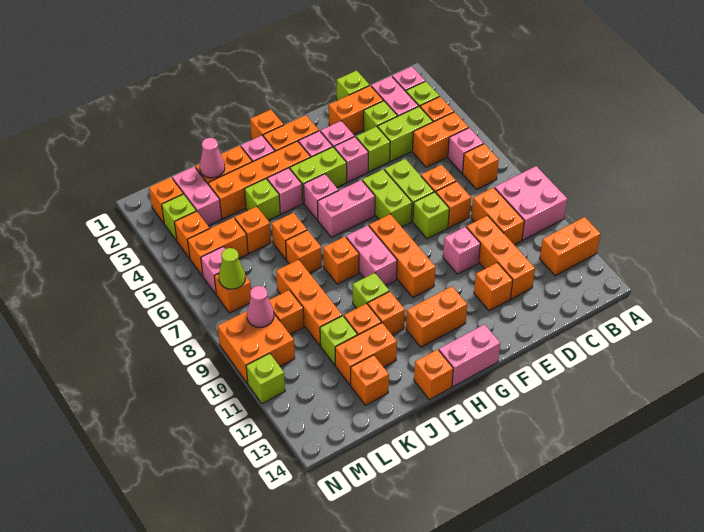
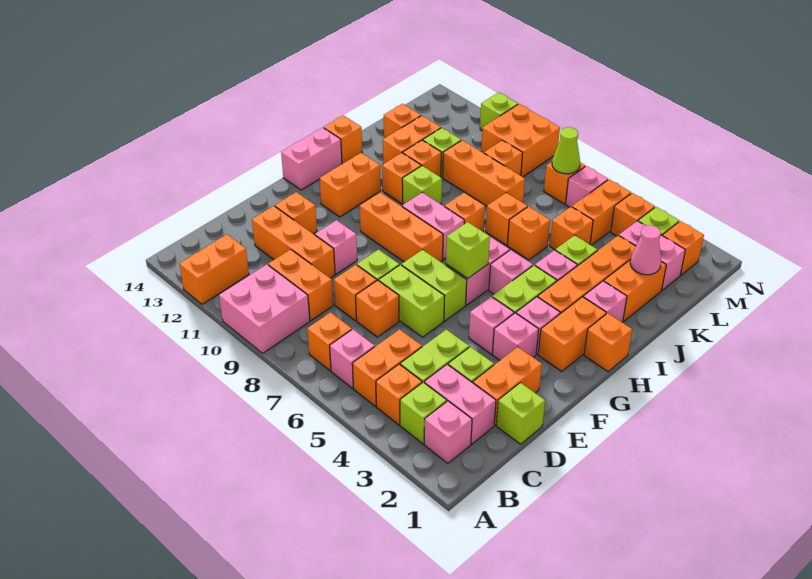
lime brick E4 level 1 -> lime brick G6 level 2
pink cone M9 level 2 -> none

